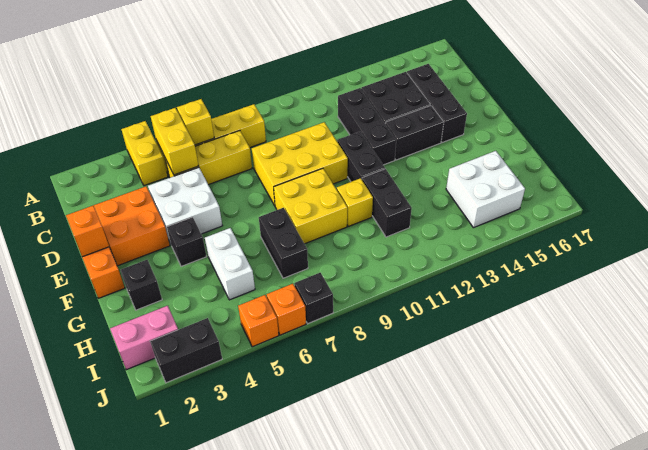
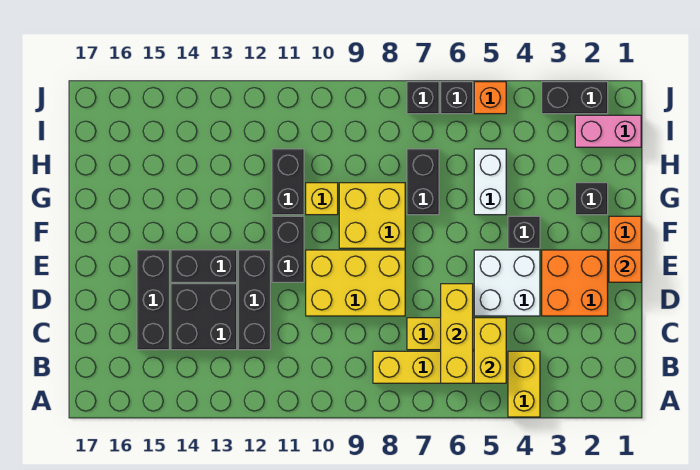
yellow brick B6 level 2 -> yellow brick B6:D6 level 2
white brick H14:I15 level 1 -> none
orange brick J6 level 1 -> black brick J6 level 1

